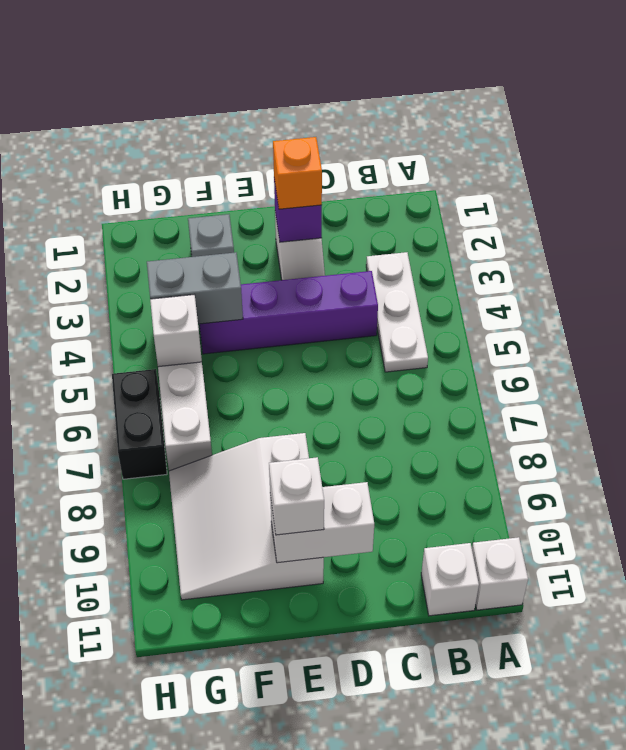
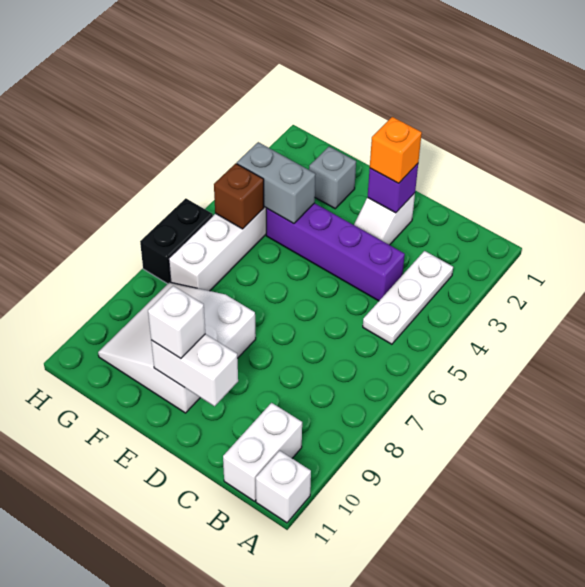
white brick B11 level 1 -> white brick B10:B11 level 1
white brick G5 level 2 -> brown brick G5 level 2

